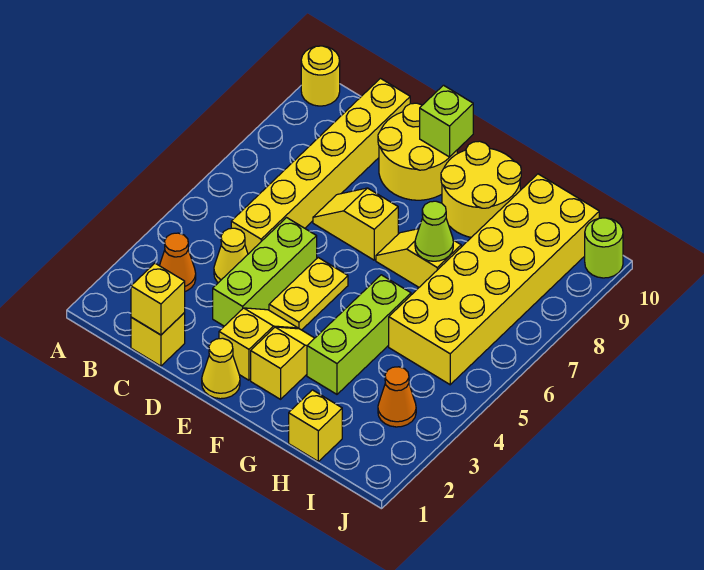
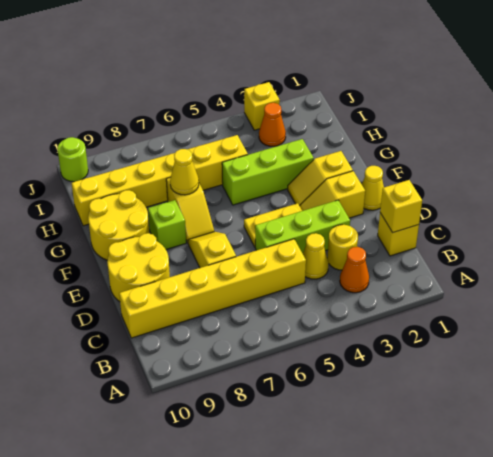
yellow round brick A10 level 1 -> yellow round brick C3 level 1
yellow slope D7:E7 level 1 top E -> yellow slope D7:E7 level 1 top D
lime brick E10 level 2 -> lime brick F8 level 1
lime cone G7 level 2 -> yellow cone G7 level 2
yellow brick H1 level 1 -> yellow brick J3 level 1
yellow brick H5:I10 level 1 -> yellow brick H5:H10 level 1

